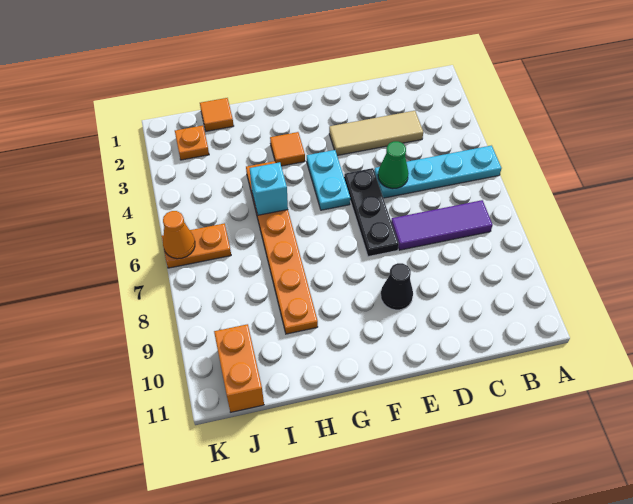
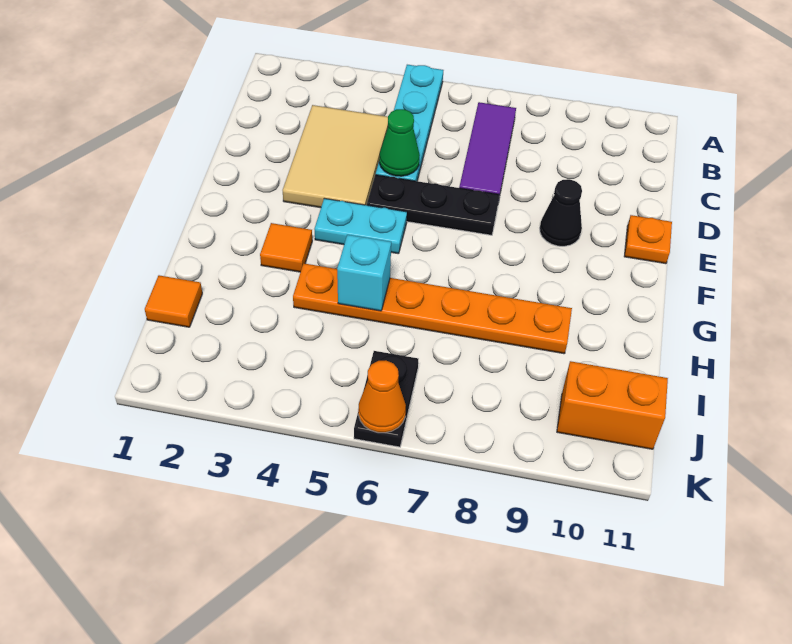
tan tile C3:E3 level 1 -> tan tile C3:E4 level 1
orange plate J2 level 1 -> orange plate E11 level 1
orange plate J6:K6 level 1 -> black plate J6:K6 level 1

